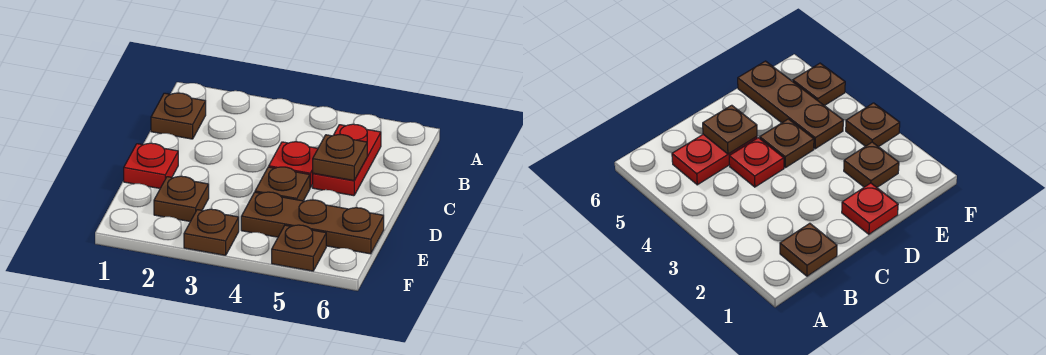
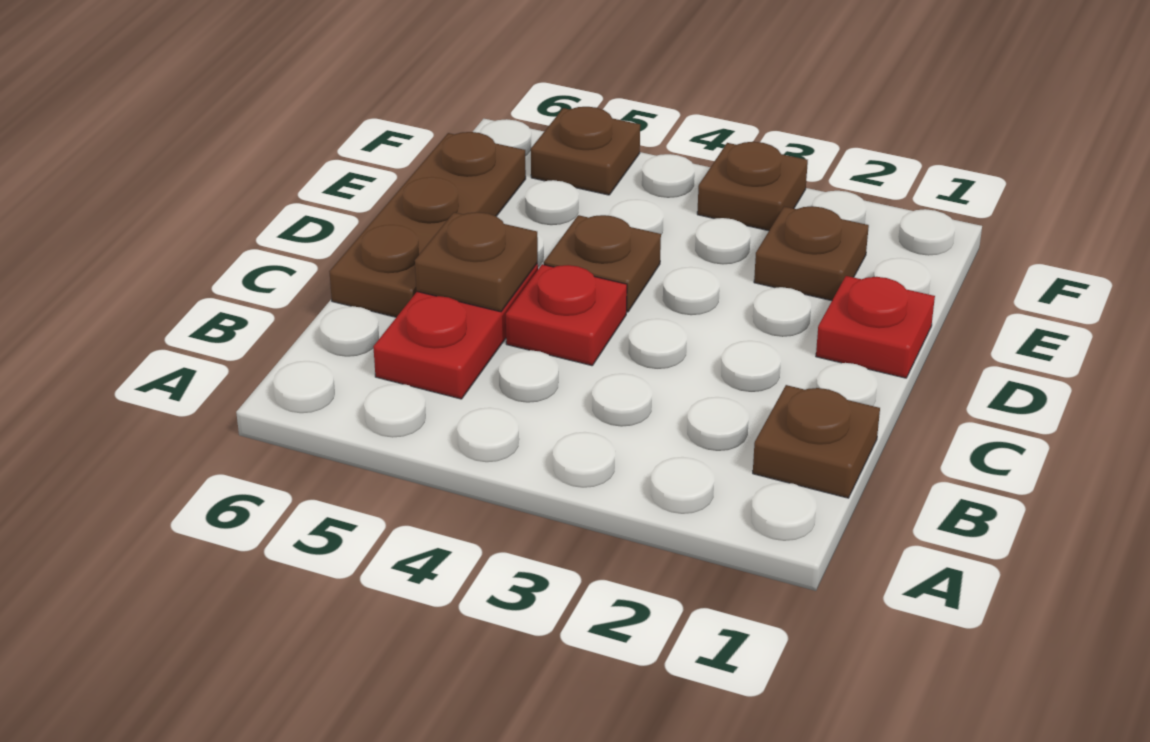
brown plate E4:E6 level 1 -> brown plate C6:E6 level 1

